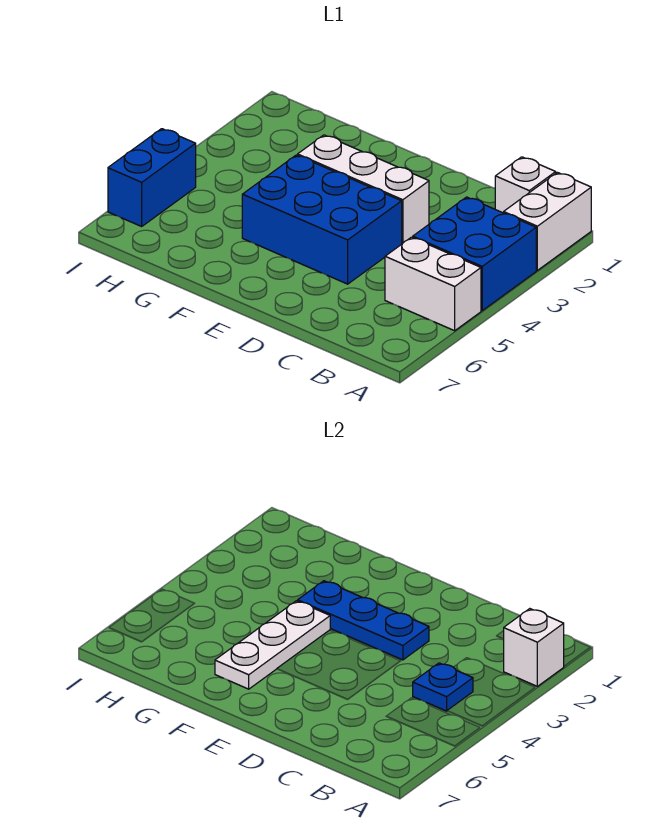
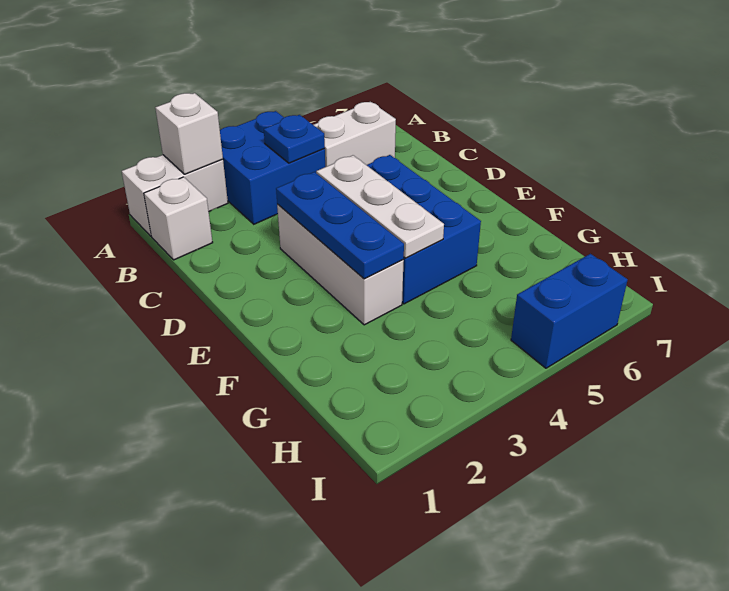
white brick A5:B5 level 1 -> white brick B5:B6 level 1
white plate F4:F6 level 2 -> white plate D4:F4 level 2

